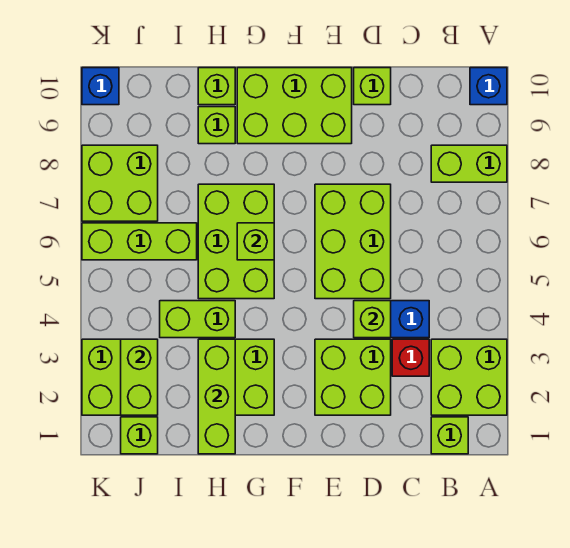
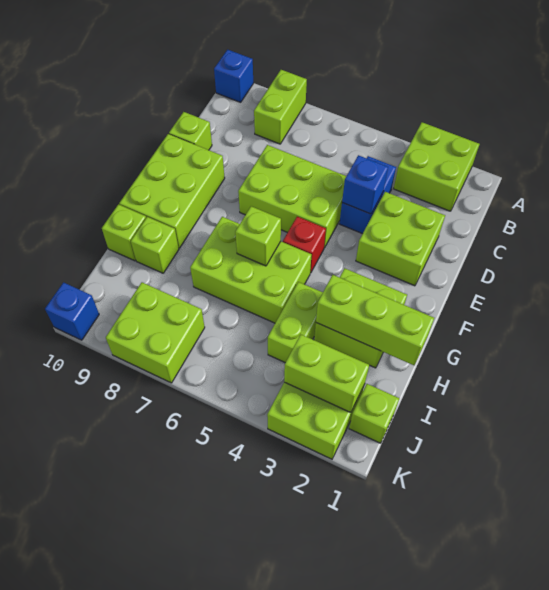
lime brick B1 level 1 -> none
red brick C3 level 1 -> red brick F5 level 1
lime brick D4 level 2 -> blue brick D4 level 2
lime brick I6:K6 level 1 -> none

